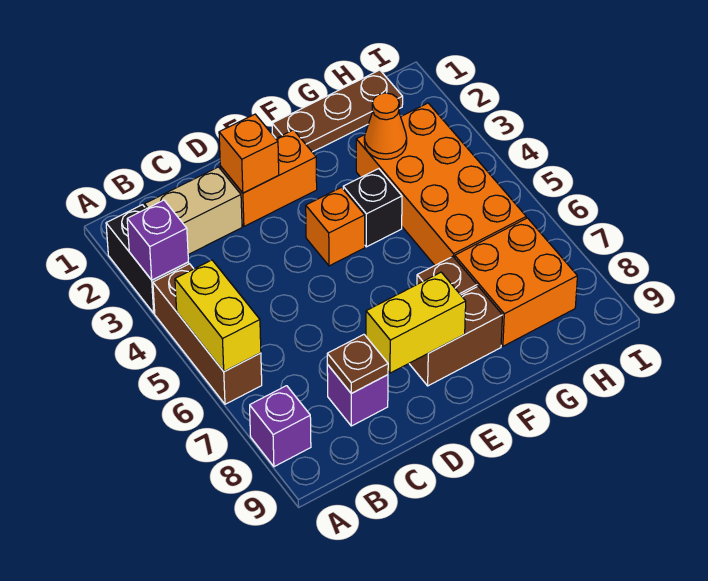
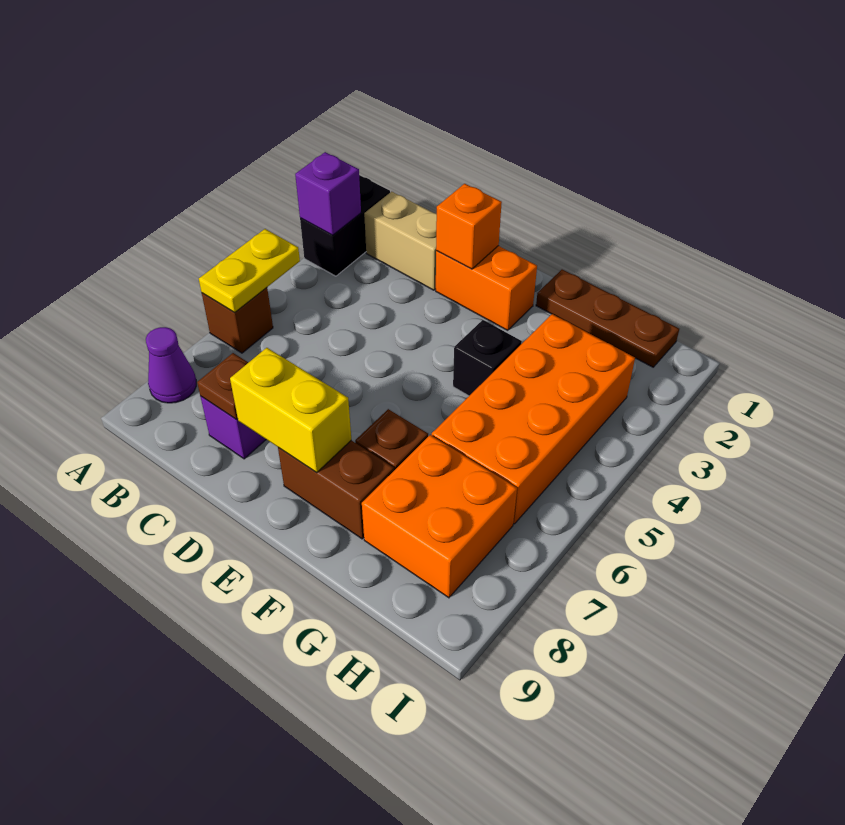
brown brick A4:A6 level 1 -> brown brick A6 level 1
yellow brick A5:A6 level 2 -> yellow plate A5:A6 level 2
purple brick A8 level 1 -> purple cone A8 level 1
orange brick E4 level 1 -> none
orange cone G3 level 2 -> none

